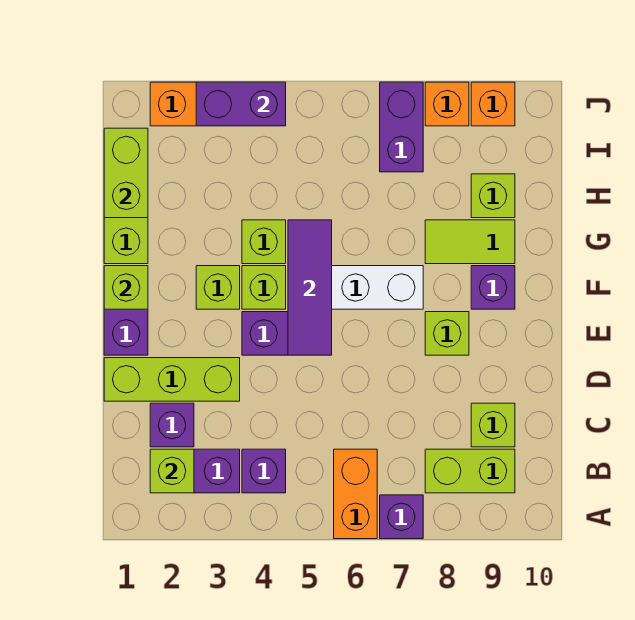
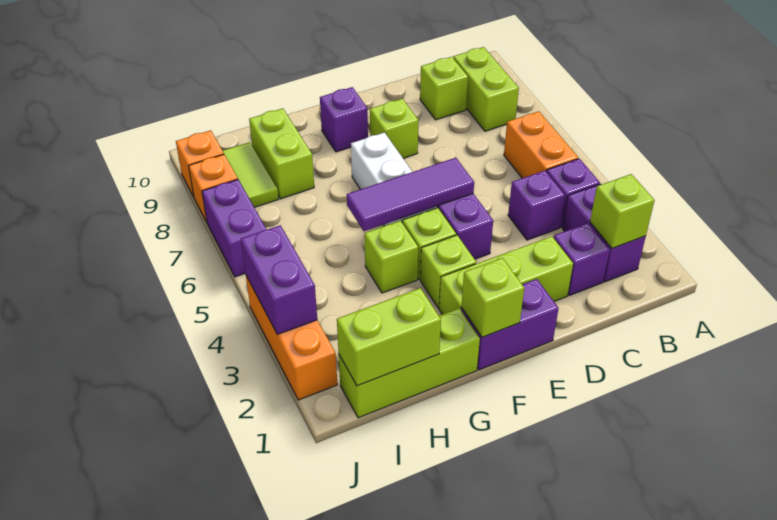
orange brick A6:B6 level 1 -> orange brick B5:B6 level 1
purple brick A7 level 1 -> purple brick C4 level 1
lime brick D1:D3 level 1 -> lime brick D2:F2 level 1
lime tile G8:G9 level 1 -> lime tile I8:I9 level 1
lime brick H9 level 1 -> lime brick H8:H9 level 1
purple brick I7:J7 level 1 -> purple brick J6:J7 level 1

